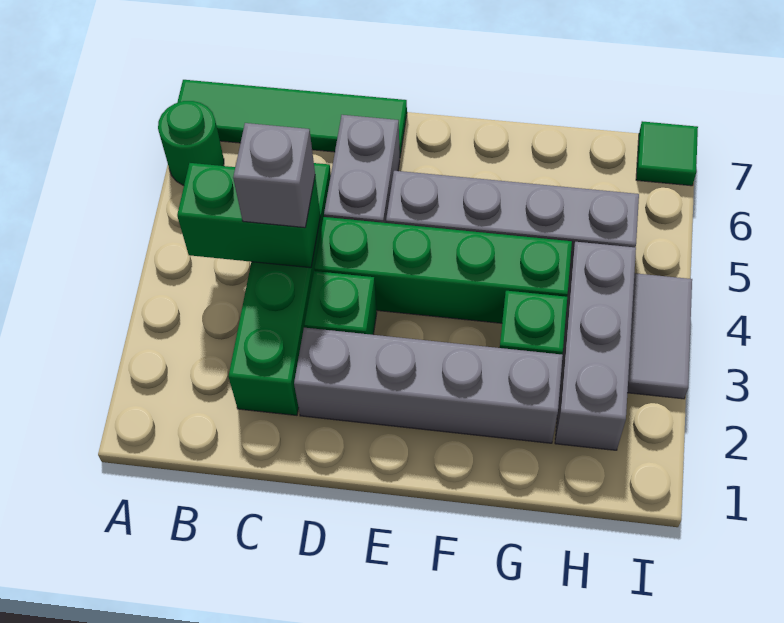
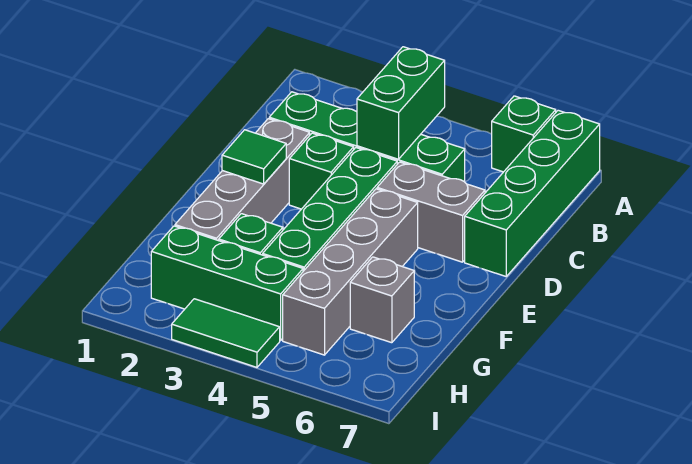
green round brick A6 level 1 -> green brick A6 level 1
green tile A7:D7 level 1 -> green brick A7:D7 level 1
grey brick C4 level 3 -> grey brick G6 level 1
grey brick H2:H4 level 1 -> green brick H2:H4 level 1
grey tile I3:I4 level 1 -> green tile I3:I4 level 1
green tile I7 level 1 -> green tile E2 level 2

